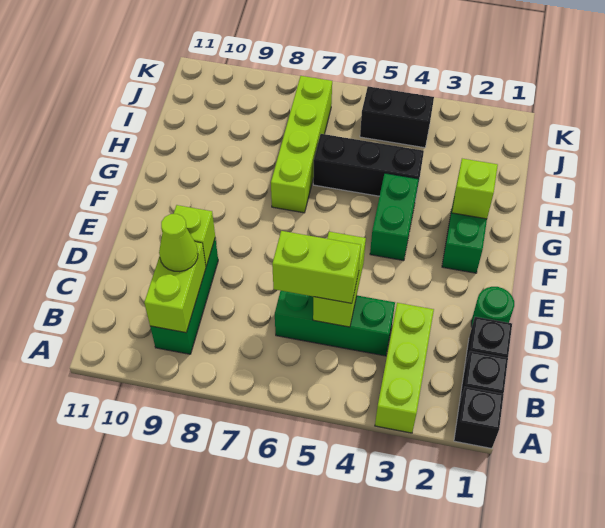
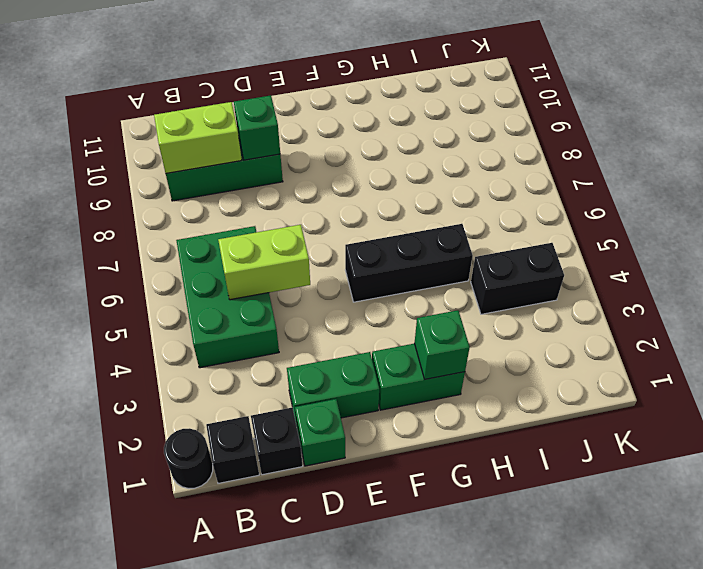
black brick A1 level 1 -> black round brick A1 level 1
lime brick A3:C3 level 1 -> none
green brick C4:C6 level 1 -> green brick B4:C6 level 1
lime brick C5:C6 level 3 -> none
lime cone C9 level 3 -> none
green round brick D1 level 1 -> green brick D1 level 1
lime brick D9 level 2 -> green brick D9 level 2
green brick F4:G4 level 1 -> green brick D2:E2 level 1
lime brick G2 level 2 -> green brick G2 level 2
lime brick G7:J7 level 1 -> none
black brick H4:H6 level 1 -> black brick F5:H5 level 1
black brick J4:J5 level 1 -> black brick I4:J4 level 1

